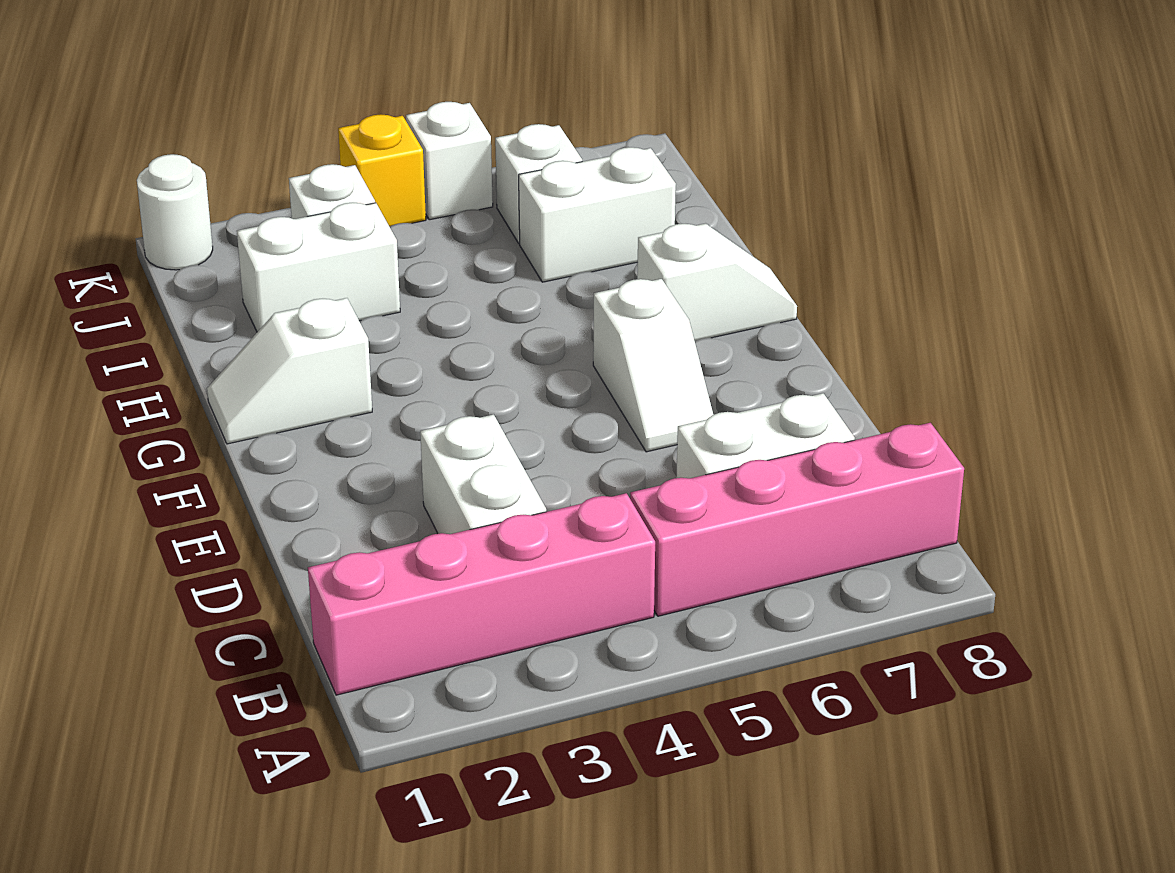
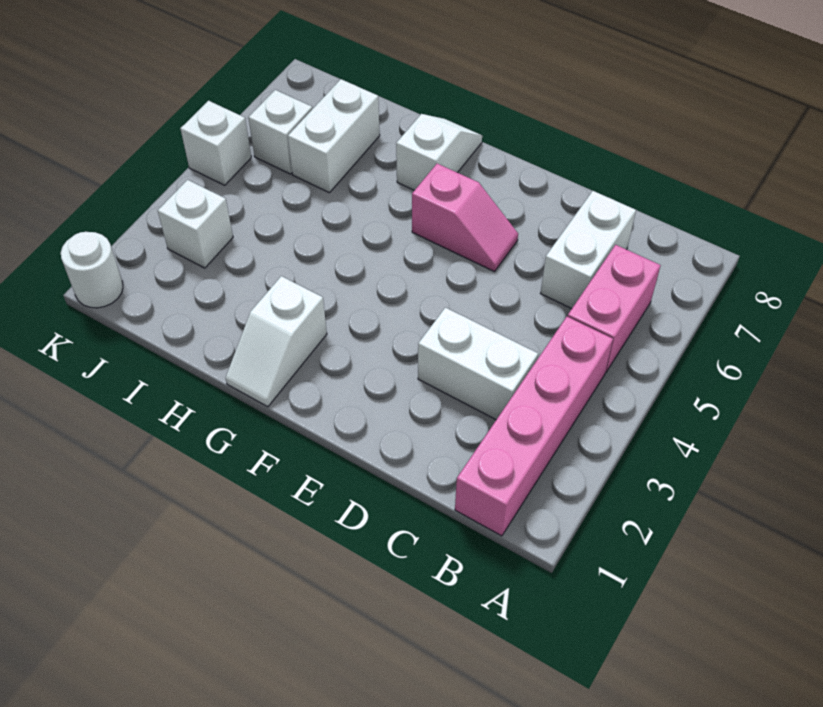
pink brick B5:B8 level 1 -> pink brick B5:B6 level 1
white slope E6:F6 level 1 top F -> pink slope E6:F6 level 1 top F
white brick I2:I3 level 1 -> none
yellow brick K4 level 1 -> none

